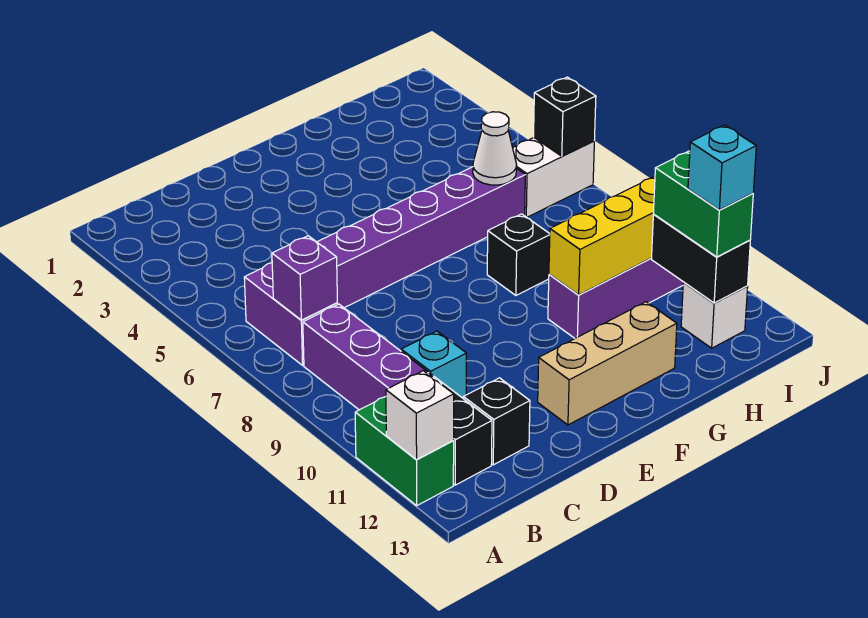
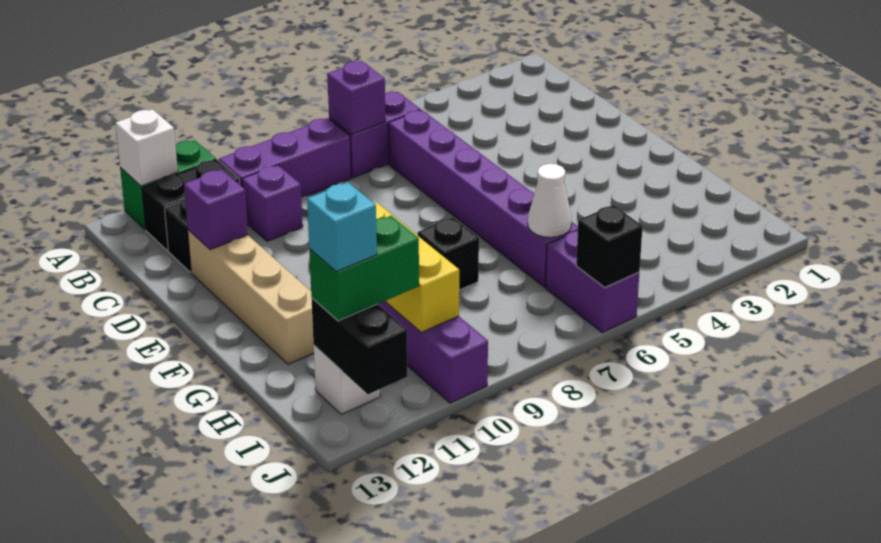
cyan brick C10 level 1 -> purple brick C10 level 1
none -> purple brick D12 level 2
tan brick E12:G12 level 1 -> tan brick D12:G12 level 1
white brick I6:J6 level 1 -> purple brick I6:J6 level 1
black brick I11:I12 level 2 -> black brick I12:J12 level 2

